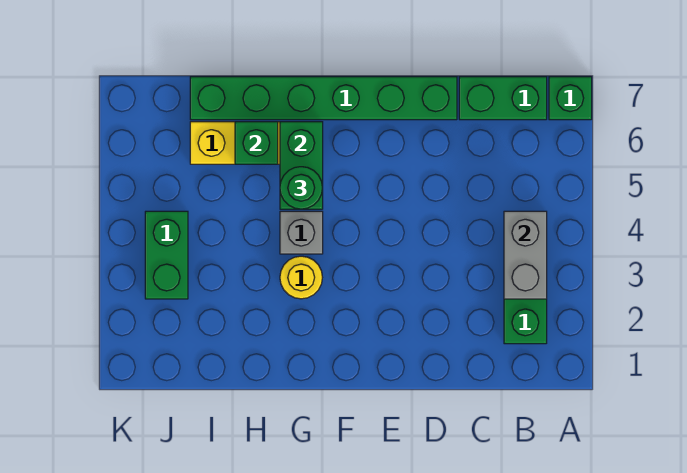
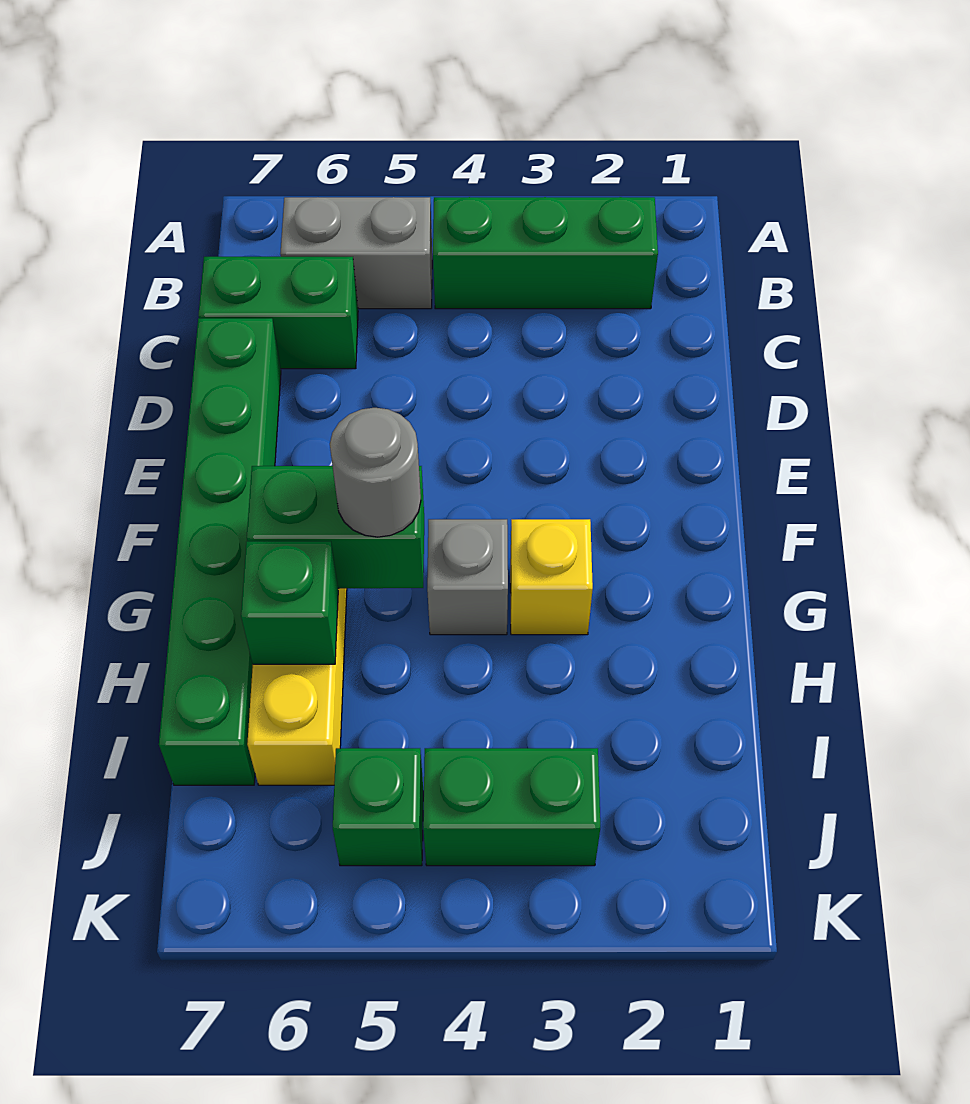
green brick A7 level 1 -> green brick J5 level 1
grey brick B3:B4 level 2 -> grey brick B5:B6 level 1
green brick B7:C7 level 1 -> green brick C6:C7 level 1
yellow round brick G3 level 1 -> yellow brick G3 level 1
green round brick G5 level 3 -> grey round brick G5 level 3

